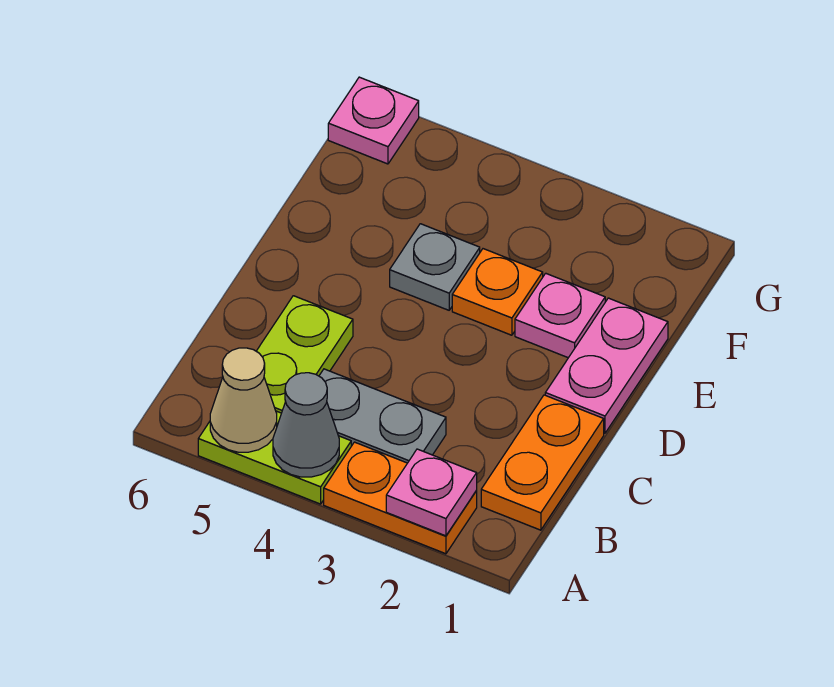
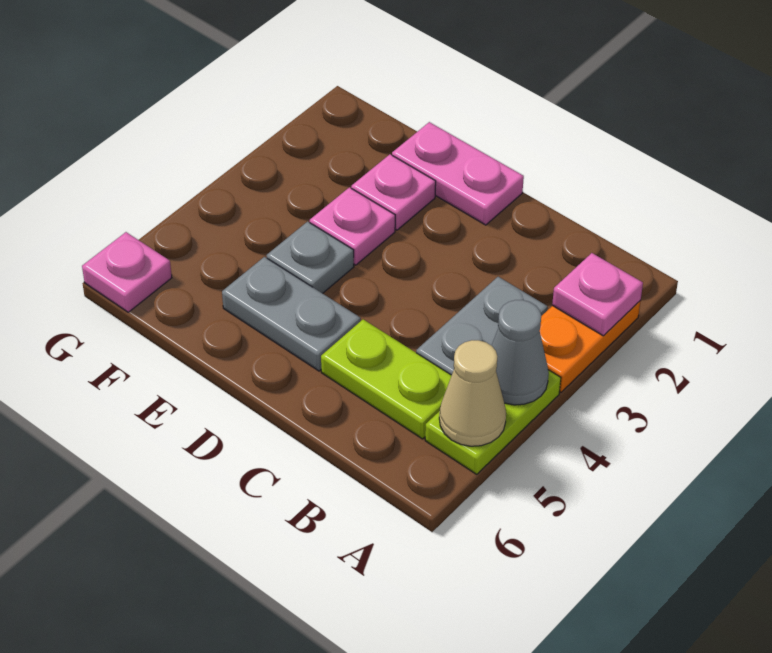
orange plate B1:C1 level 1 -> none
none -> grey plate D5:E5 level 1
orange plate E3 level 1 -> pink plate E3 level 1

